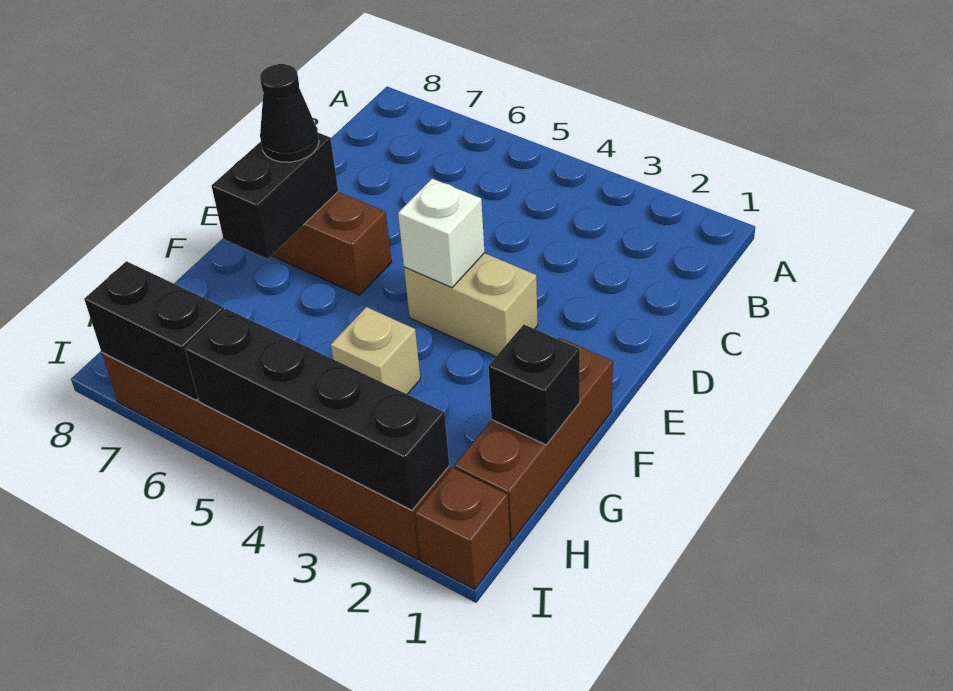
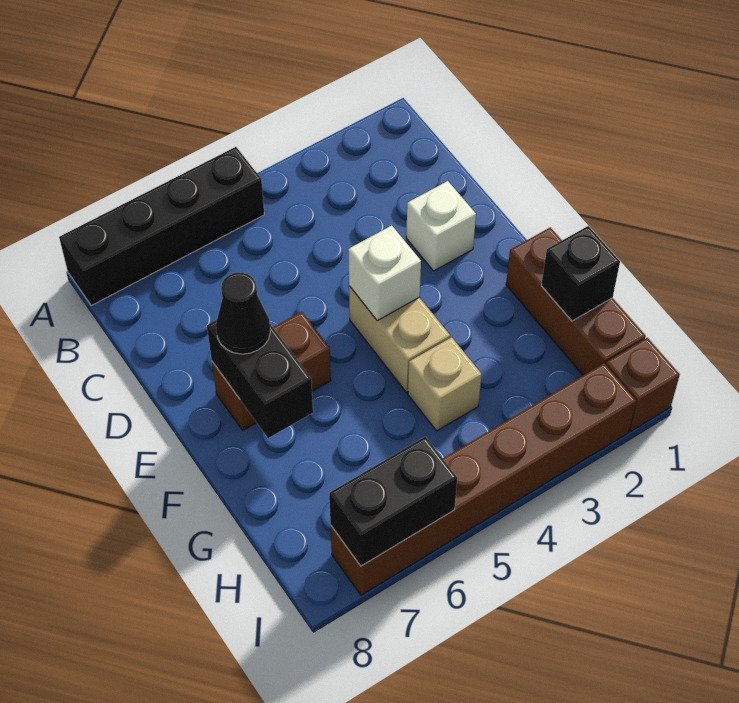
none -> white brick D2 level 1
tan brick E3:E4 level 1 -> tan brick E4:F4 level 1
black brick I2:I5 level 2 -> black brick A5:A8 level 1

